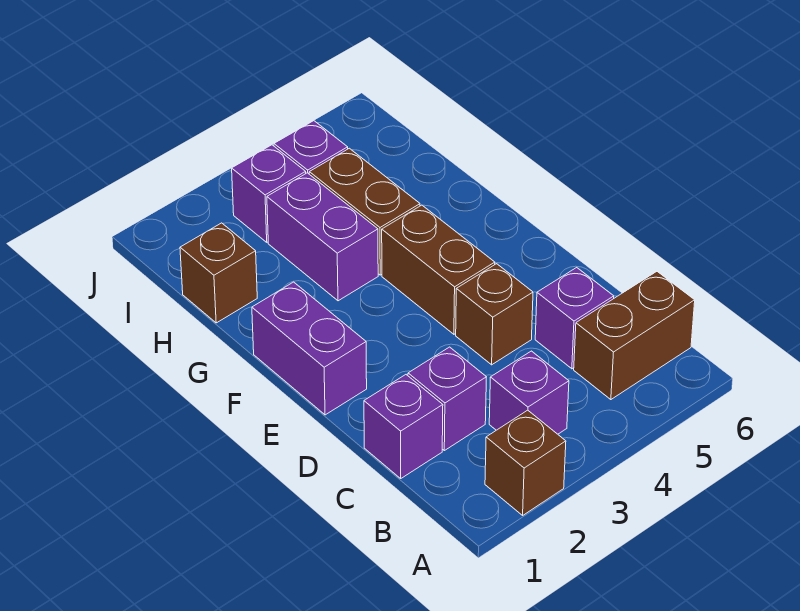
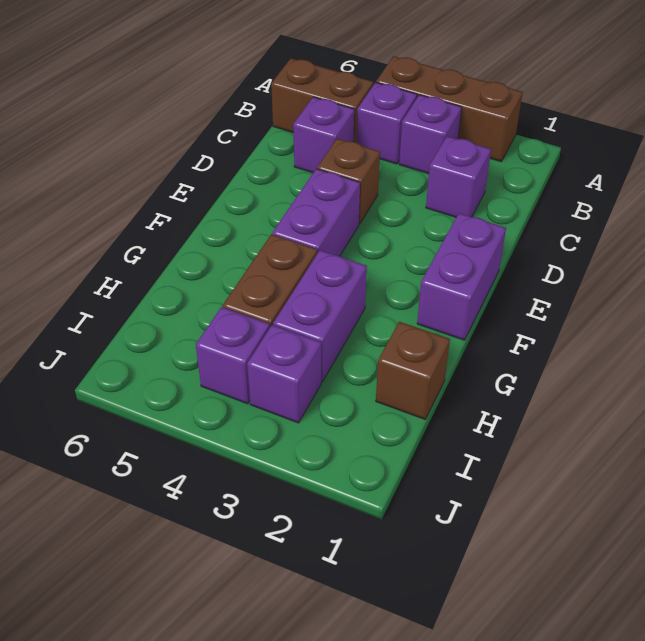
brown brick A2 level 1 -> brown brick A2:A4 level 1
purple brick C1 level 1 -> purple brick B4 level 1
brown brick E4:F4 level 1 -> purple brick E4:F4 level 1

